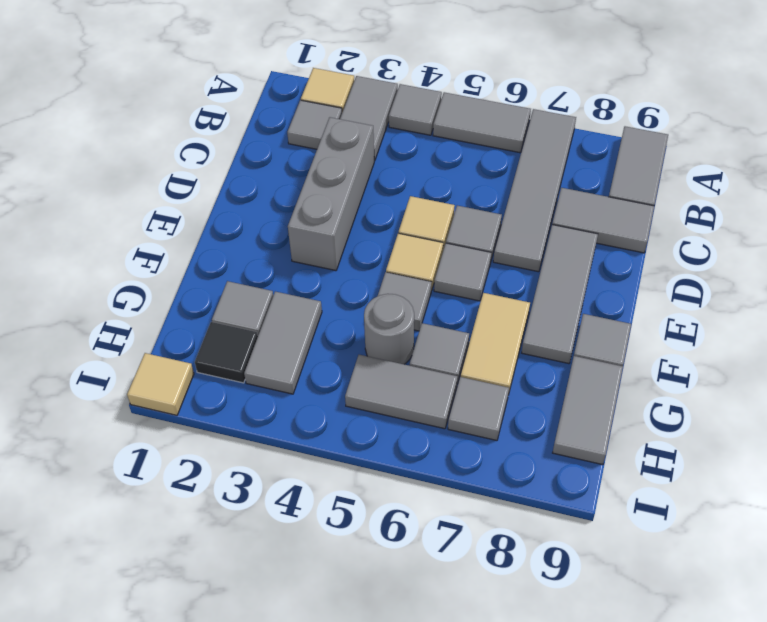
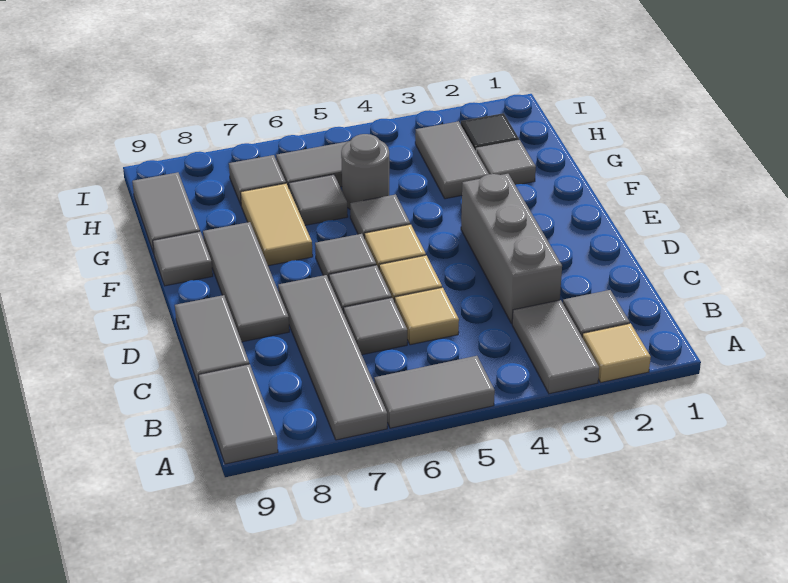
grey tile A4 level 1 -> grey tile C6 level 1
grey tile C8:C9 level 1 -> grey tile C9:D9 level 1
tan tile I1 level 1 -> tan tile C5 level 1

